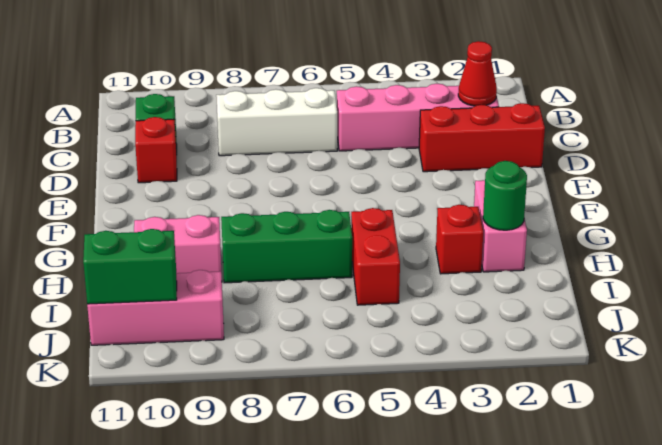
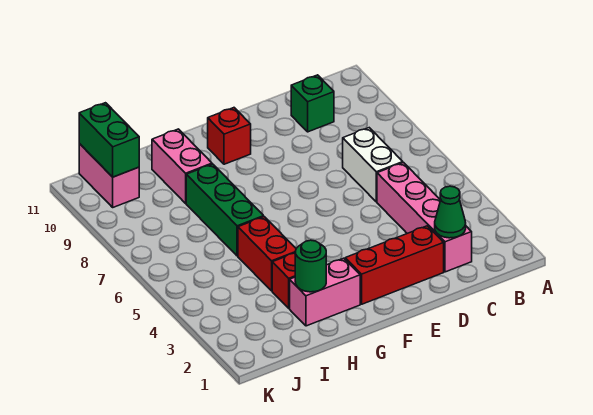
red cone C2 level 2 -> green cone C2 level 2
white brick C6:C8 level 1 -> white brick C6:C7 level 1
red brick D1:D3 level 1 -> red brick D2:F2 level 1
red brick D10 level 1 -> red brick F10 level 1
red brick H5:I5 level 1 -> red brick H4:H5 level 1
pink brick J9:J11 level 1 -> pink brick J10:J11 level 1

